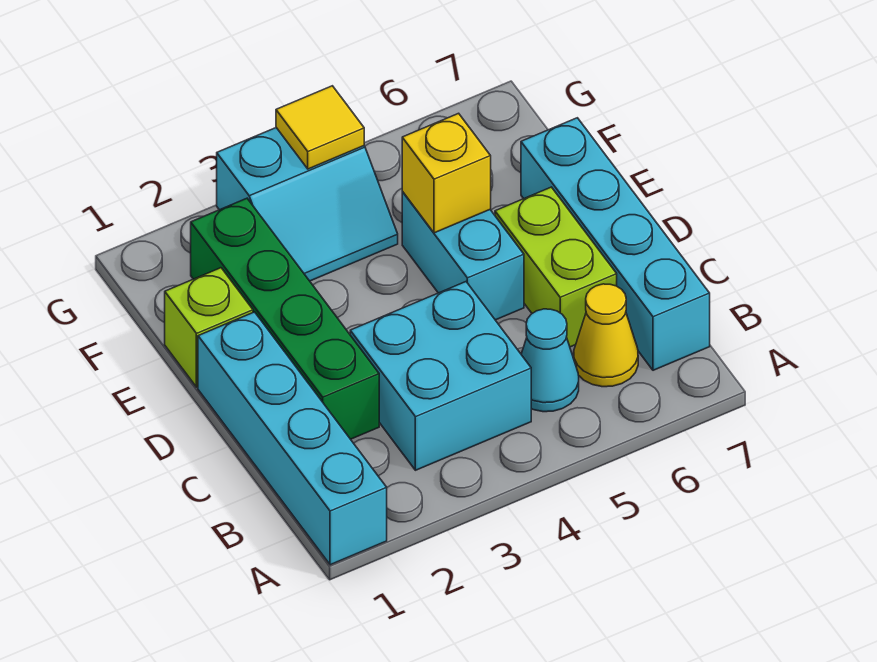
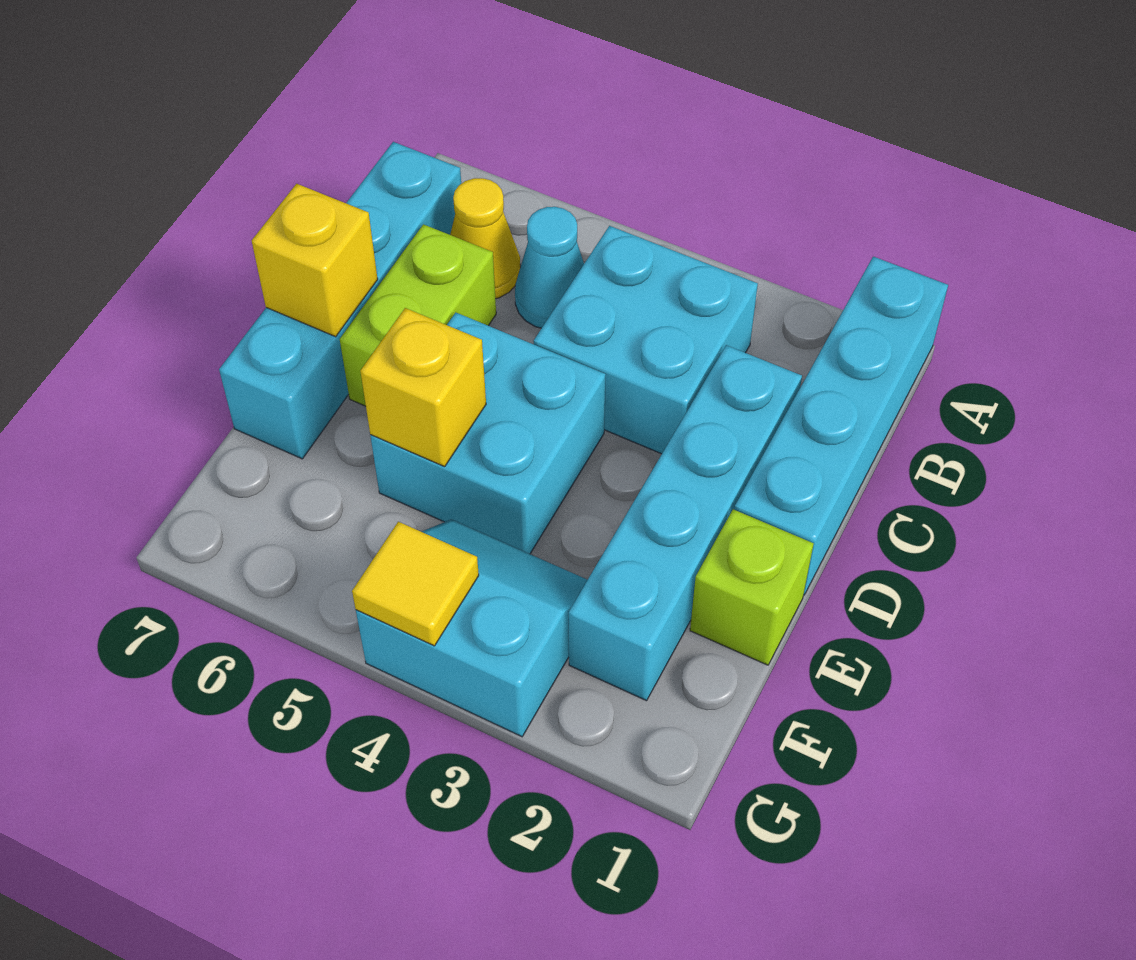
green brick C2:F2 level 1 -> cyan brick C2:F2 level 1
cyan brick D5:E5 level 1 -> cyan brick D4:E5 level 1
none -> yellow brick D7 level 2

